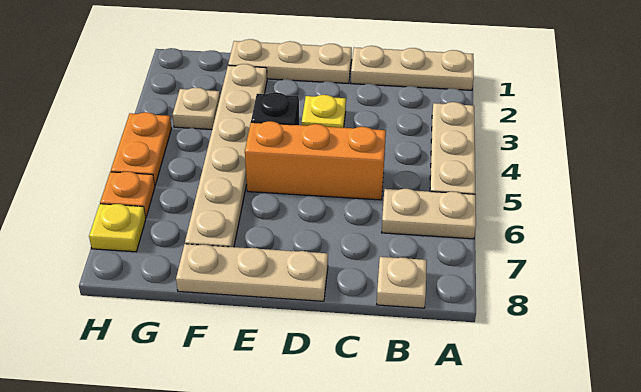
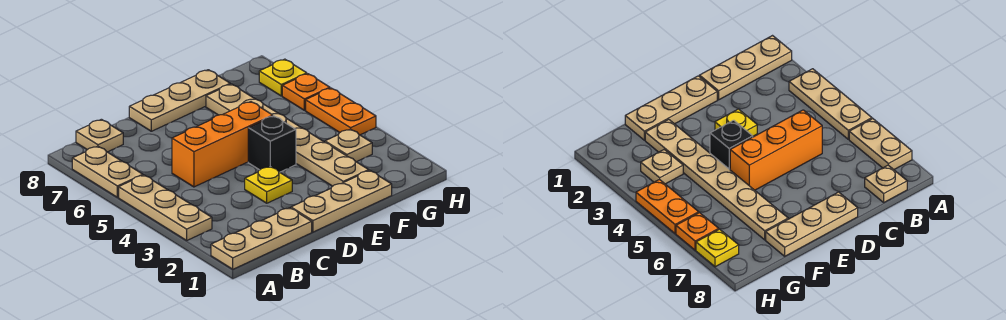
tan plate A6:B6 level 1 -> tan plate A6:A7 level 1

